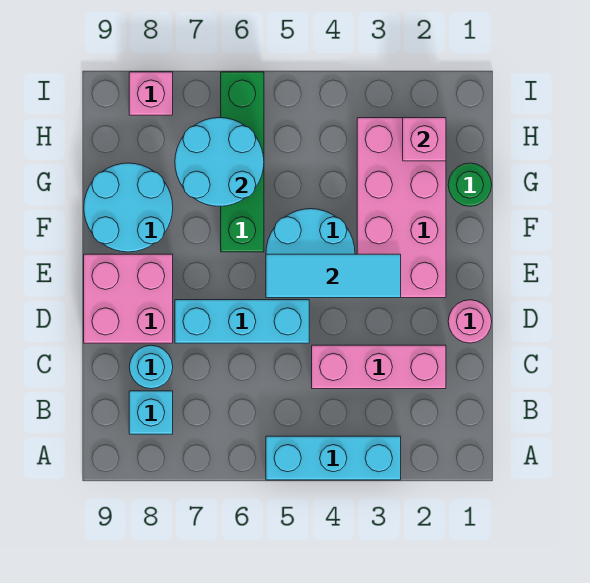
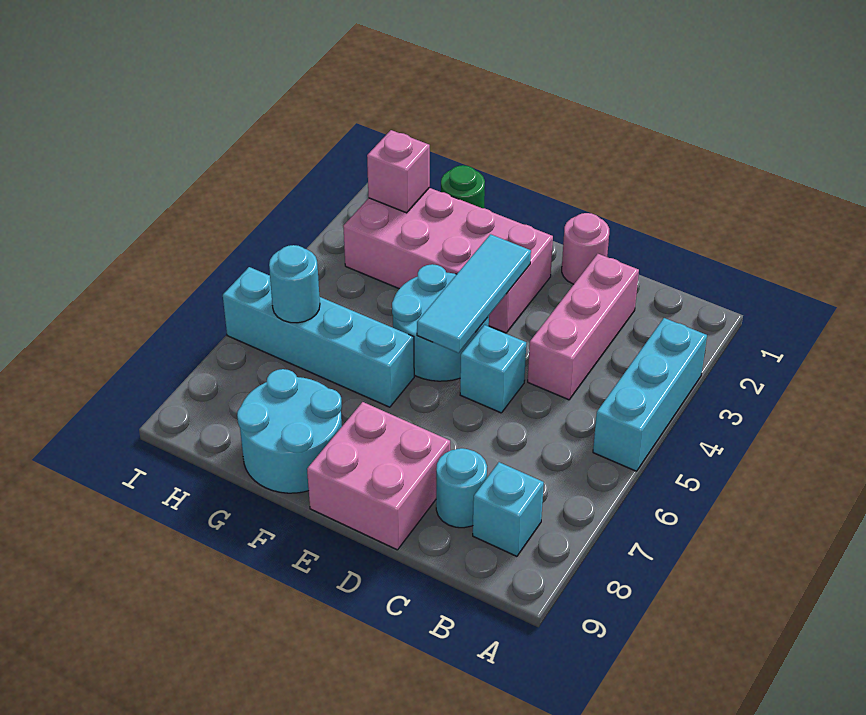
cyan brick D5:D7 level 1 -> cyan brick D5 level 1
green brick F6:I6 level 1 -> cyan brick F6:I6 level 1
cyan round brick G6:H7 level 2 -> cyan round brick H6 level 2
pink brick I8 level 1 -> none

